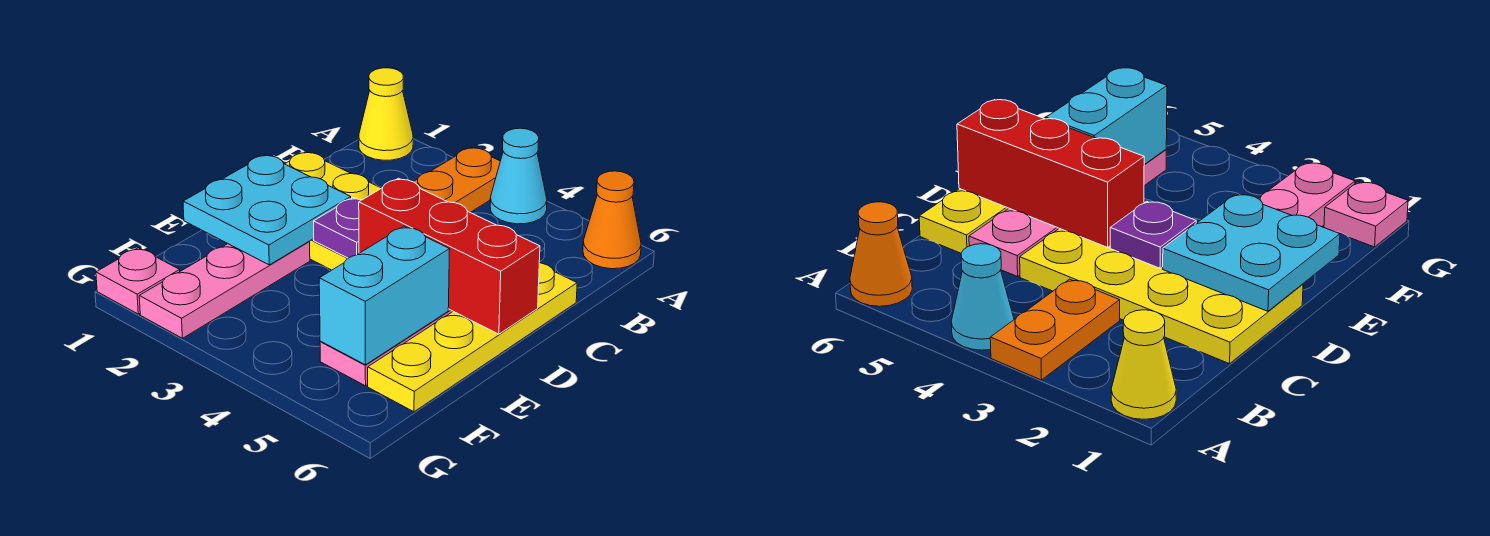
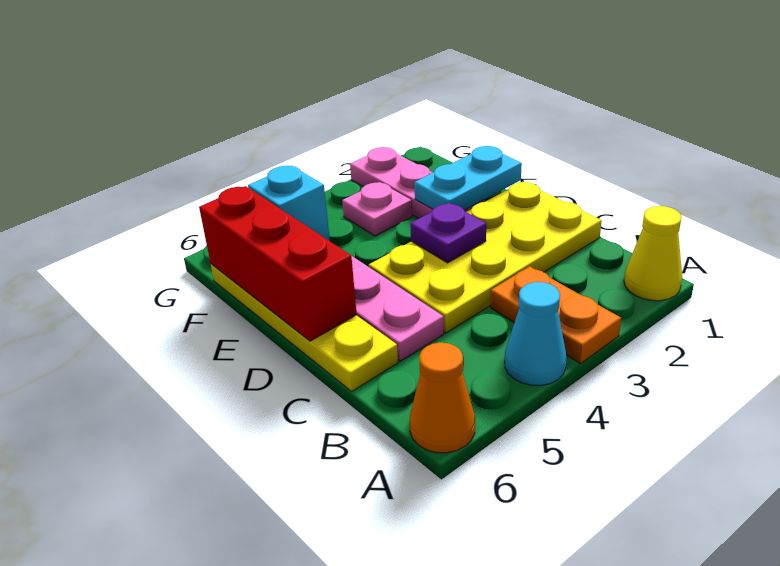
cyan plate D1:E2 level 2 -> cyan plate E1:E2 level 2
red brick D4:D6 level 2 -> red brick D6:F6 level 2
cyan brick E5:F5 level 2 -> cyan brick F5 level 2
pink plate G1 level 1 -> pink plate F3 level 1

